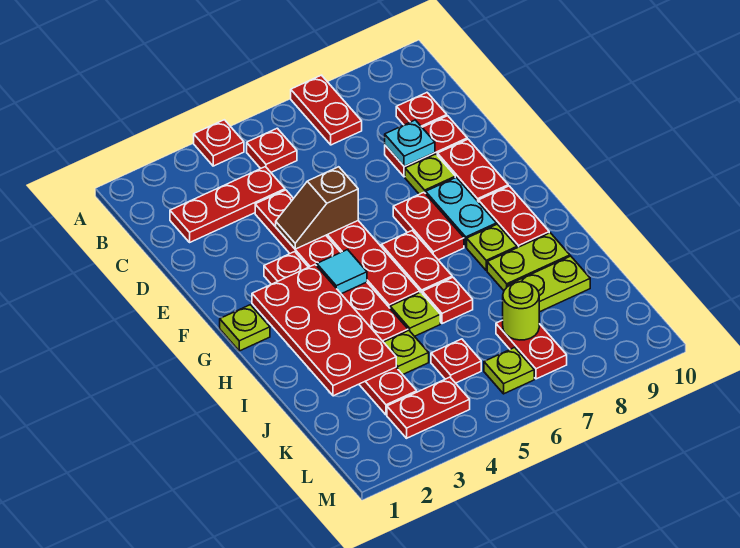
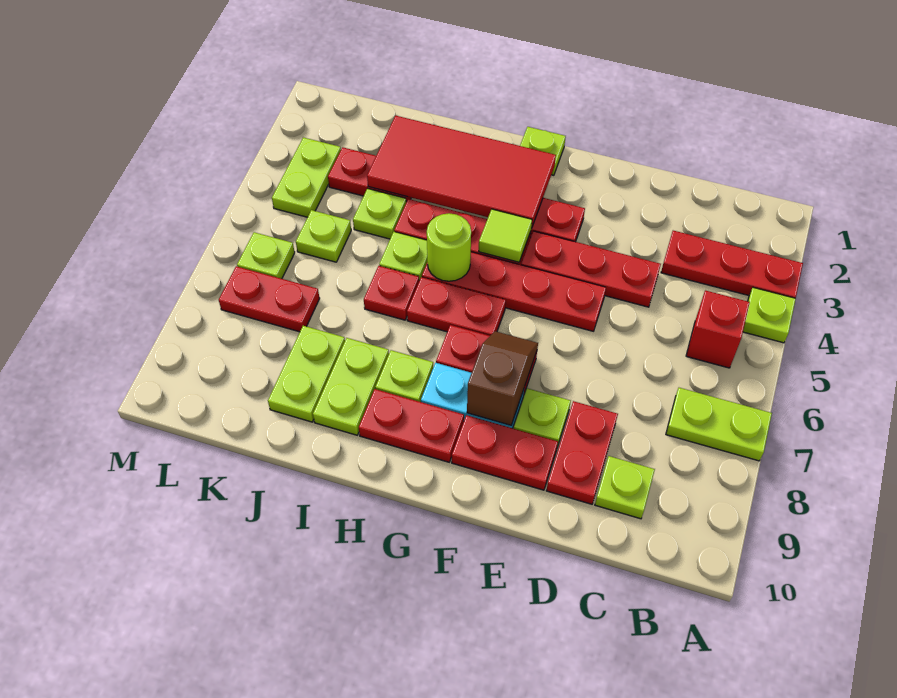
red plate A4 level 1 -> lime plate A4 level 1
red plate A7:B7 level 1 -> lime plate A7:B7 level 1
red plate B5 level 1 -> red brick B5 level 1
red plate C2:C4 level 1 -> red plate A3:C3 level 1
red plate C9 level 1 -> lime plate C9 level 1
cyan plate D8 level 2 -> none
brown slope E4:E5 level 2 top 5 -> brown slope F7:F8 level 2 top 8
red plate G2:J3 level 2 -> red tile G2:J3 level 2
cyan tile G4 level 2 -> lime tile G4 level 2
red plate K5 level 1 -> lime plate K5 level 1
lime round brick K7 level 2 -> lime round brick H5 level 2
red plate L3:L4 level 1 -> lime plate L3:L4 level 1

